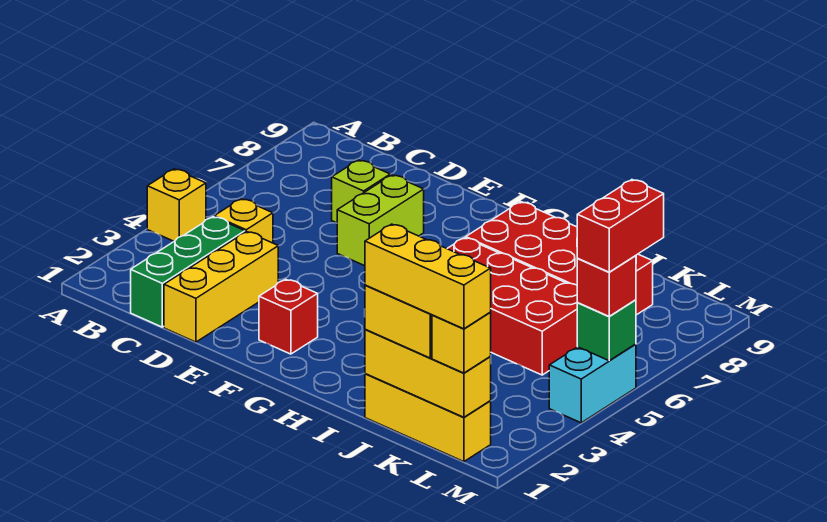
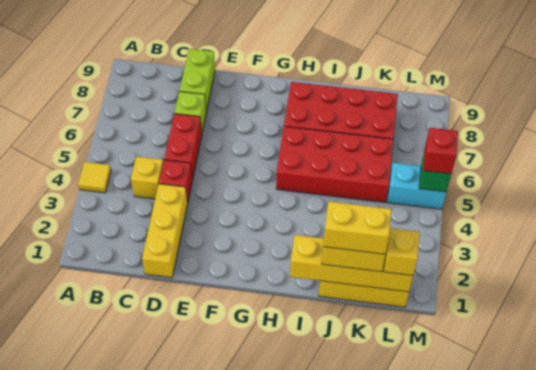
yellow brick A4 level 1 -> yellow tile A4 level 1
green brick C1:C3 level 1 -> none
lime brick E6:E7 level 1 -> lime brick D8:D9 level 1
red brick F2 level 1 -> red brick D4 level 1
yellow brick J1:L1 level 2 -> yellow brick I1:L1 level 2
yellow brick J1:L1 level 4 -> yellow brick J1:K1 level 4
cyan brick M4:M5 level 1 -> cyan brick L5:M5 level 1
red brick M5:M6 level 4 -> red brick D5:D6 level 1

